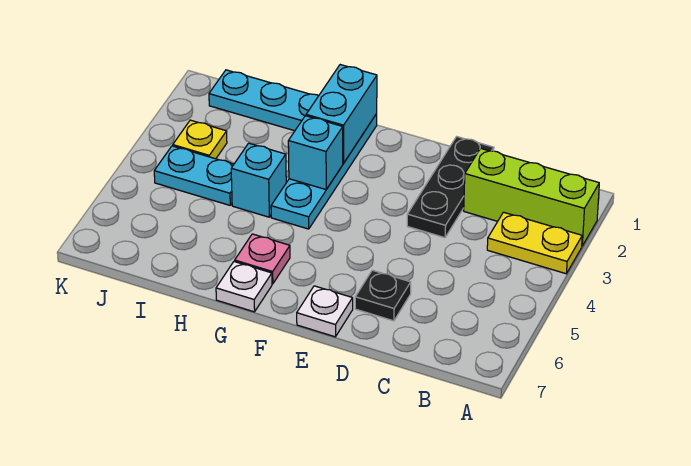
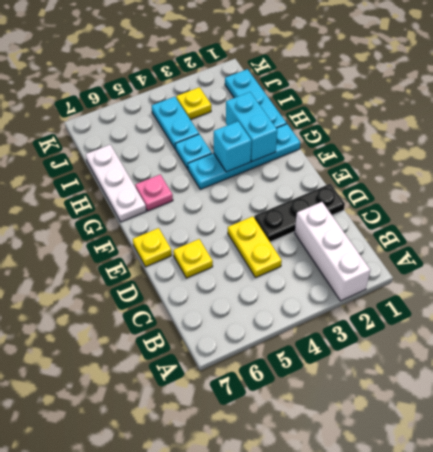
lime brick A2:C2 level 1 -> white brick A2:C2 level 1
yellow plate A3:B3 level 1 -> yellow plate C4:D4 level 1
black plate D6 level 1 -> yellow plate D6 level 1
white plate E7 level 1 -> yellow plate E7 level 1
cyan brick G1:G2 level 2 -> cyan brick G2:H2 level 2
white plate G7 level 1 -> white plate G7:I7 level 1
cyan brick H4 level 1 -> cyan plate H4 level 1

